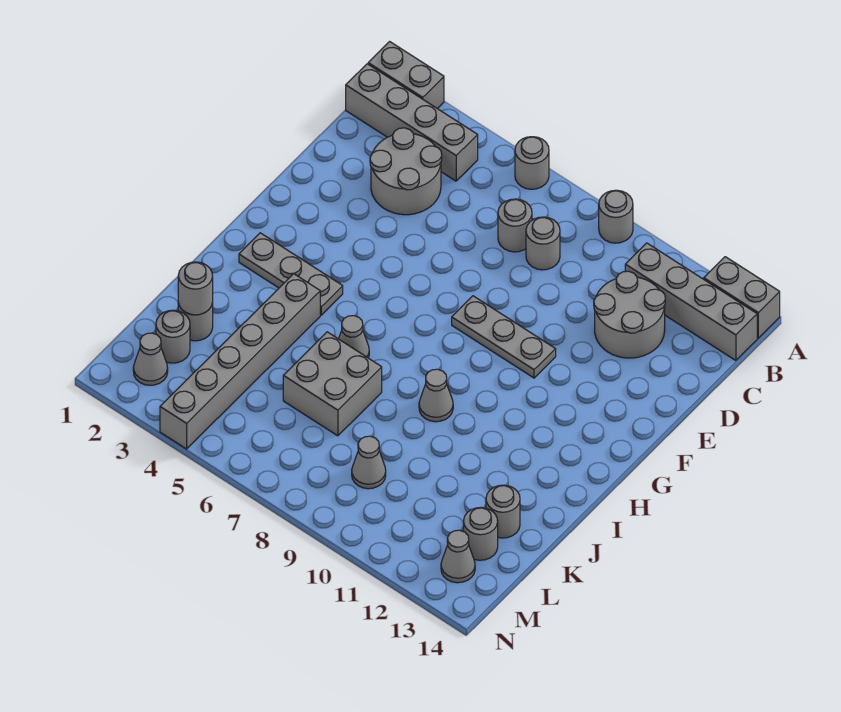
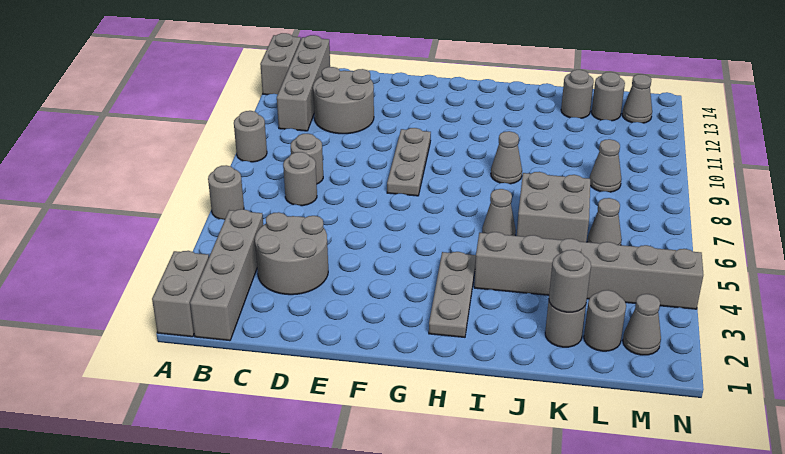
none -> grey cone L6 level 1

